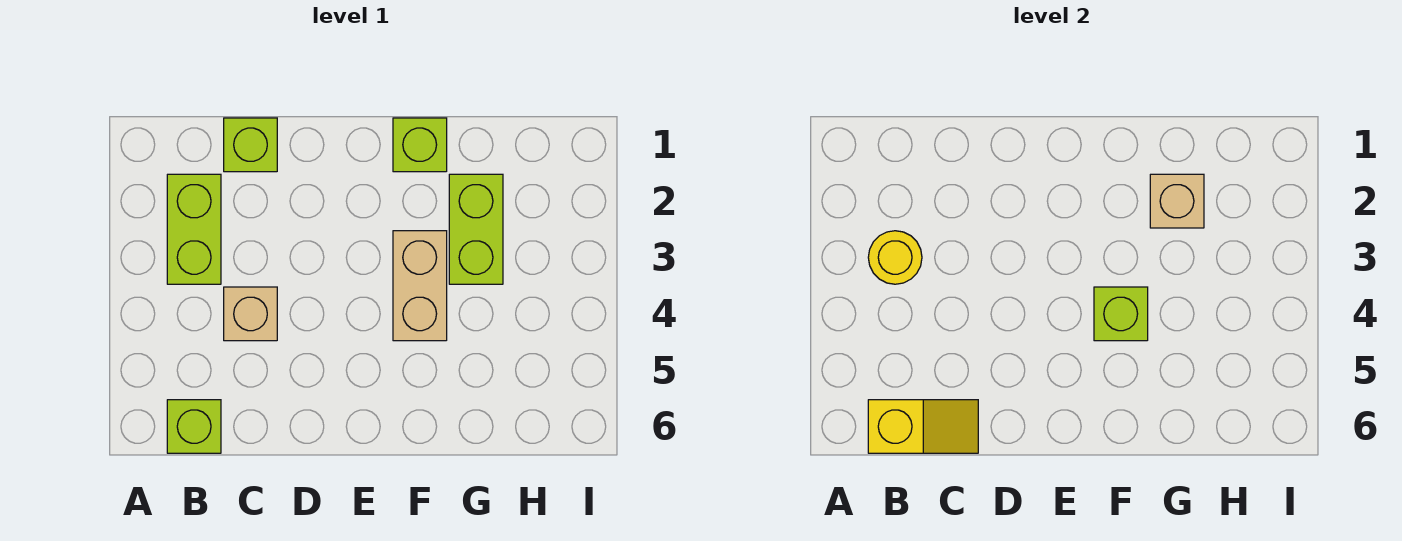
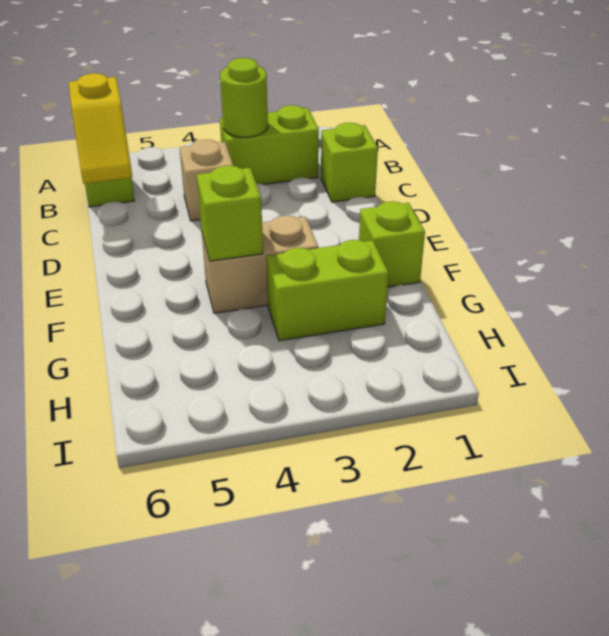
yellow round brick B3 level 2 -> lime round brick B3 level 2
tan brick G2 level 2 -> none

